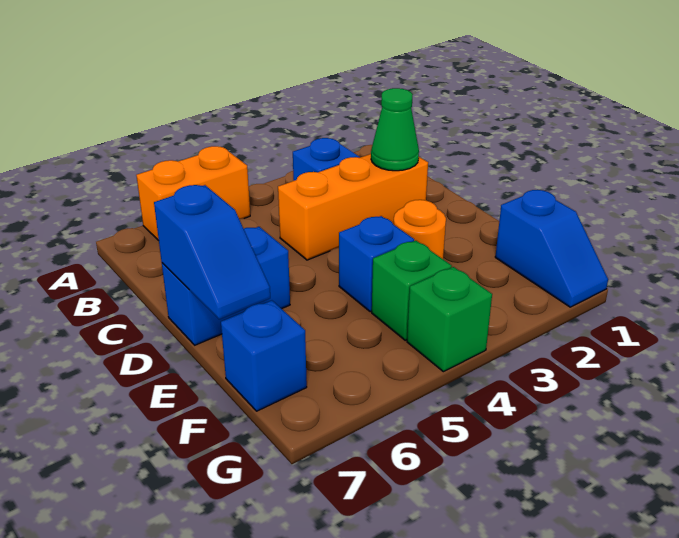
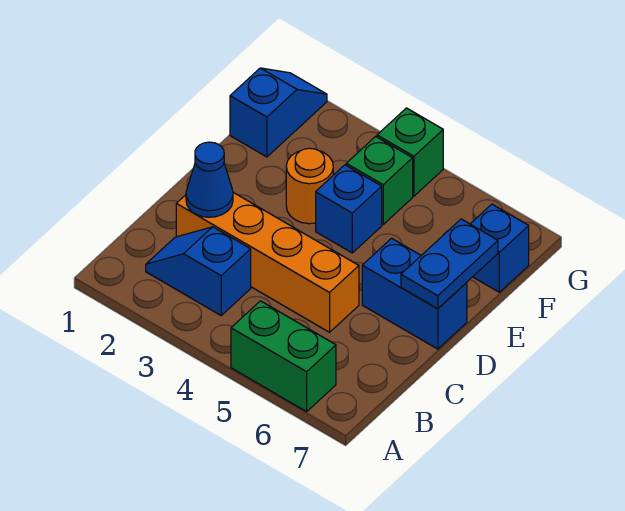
orange brick A5:A6 level 1 -> green brick A5:A6 level 1
orange brick C2:C4 level 1 -> orange brick C2:C5 level 1
green cone C2 level 2 -> blue cone C2 level 2
blue slope D7:E7 level 2 top D -> blue plate D7:E7 level 2

